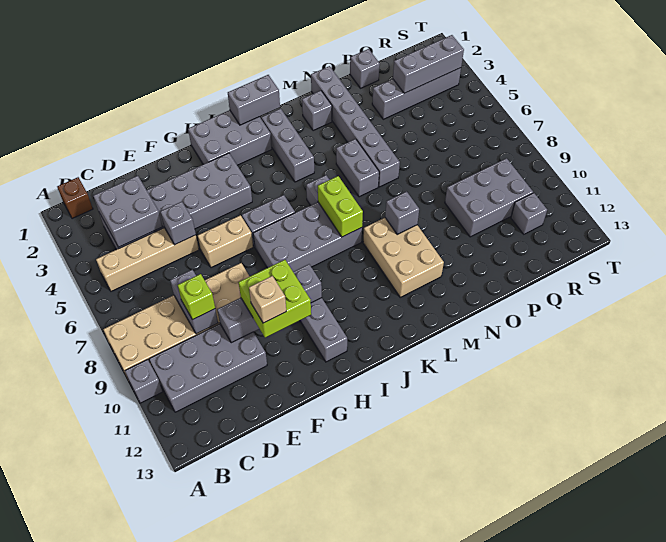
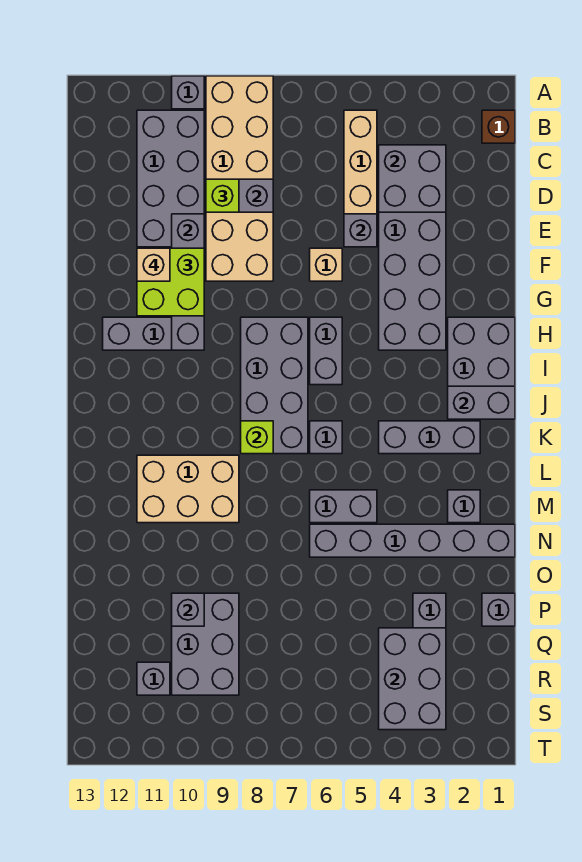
tan brick F6:G6 level 1 -> tan brick F6 level 1
grey brick J1:K1 level 2 -> grey brick J1:J2 level 2
lime brick K7:K8 level 2 -> lime brick K8 level 2
grey brick M9 level 2 -> grey brick P10 level 2
grey brick Q3:S3 level 2 -> grey brick Q3:S4 level 2

